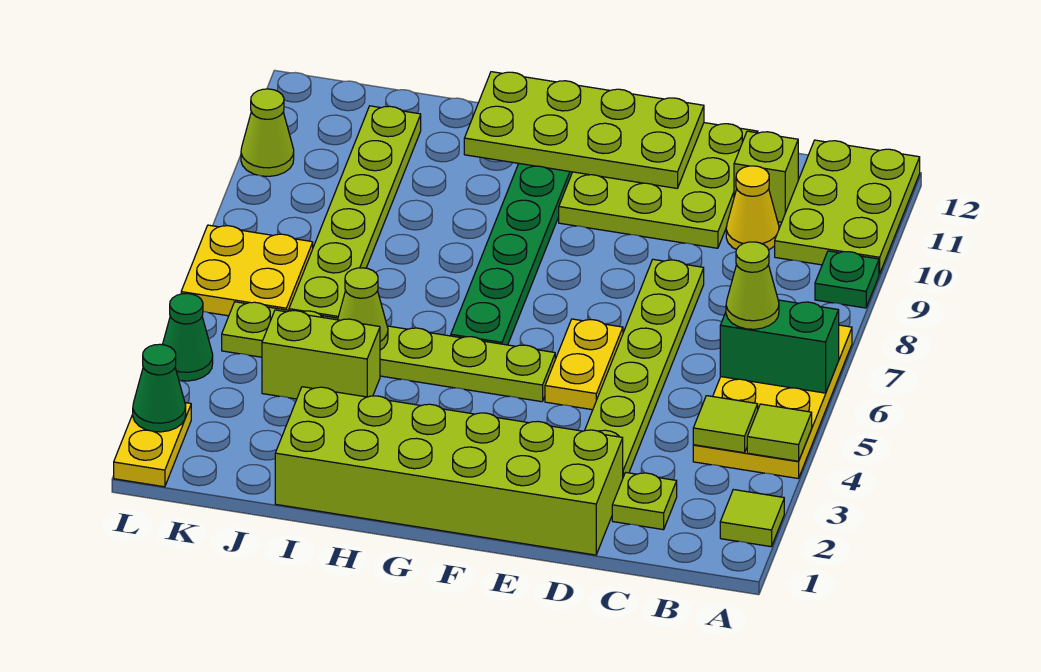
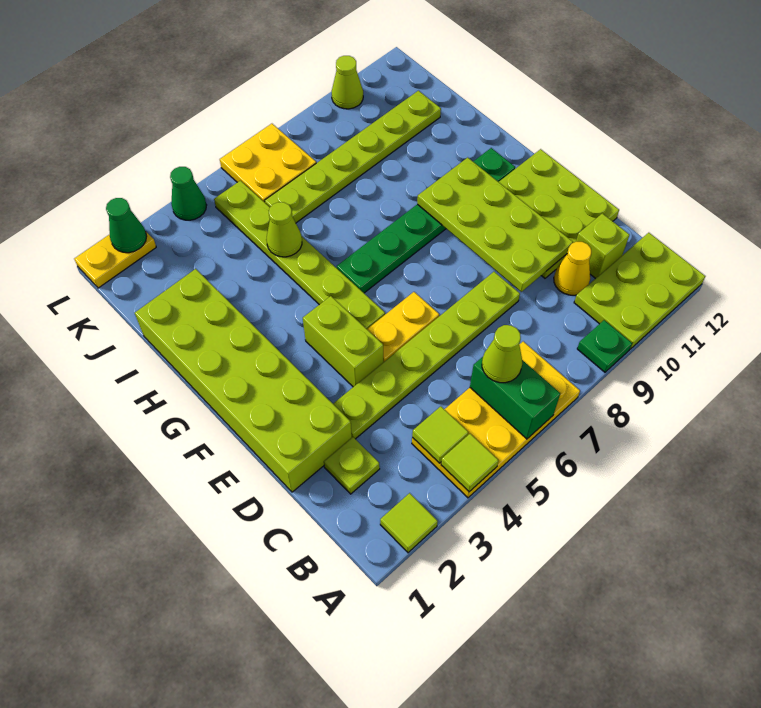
lime plate E11:H12 level 2 -> lime plate D9:G10 level 2
lime brick I4:J4 level 1 -> lime brick E4:F4 level 1

